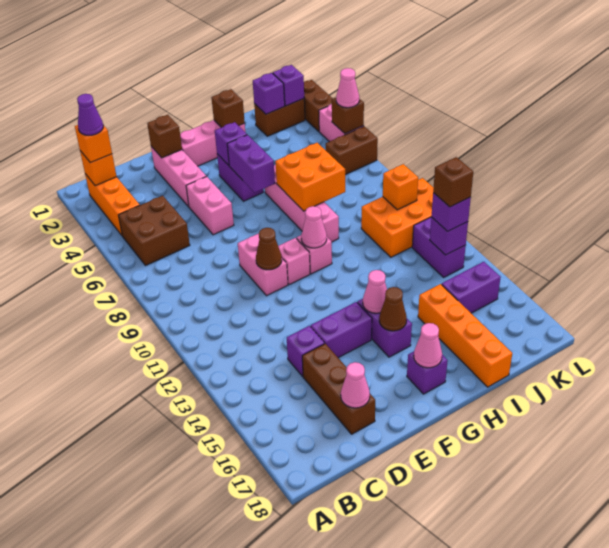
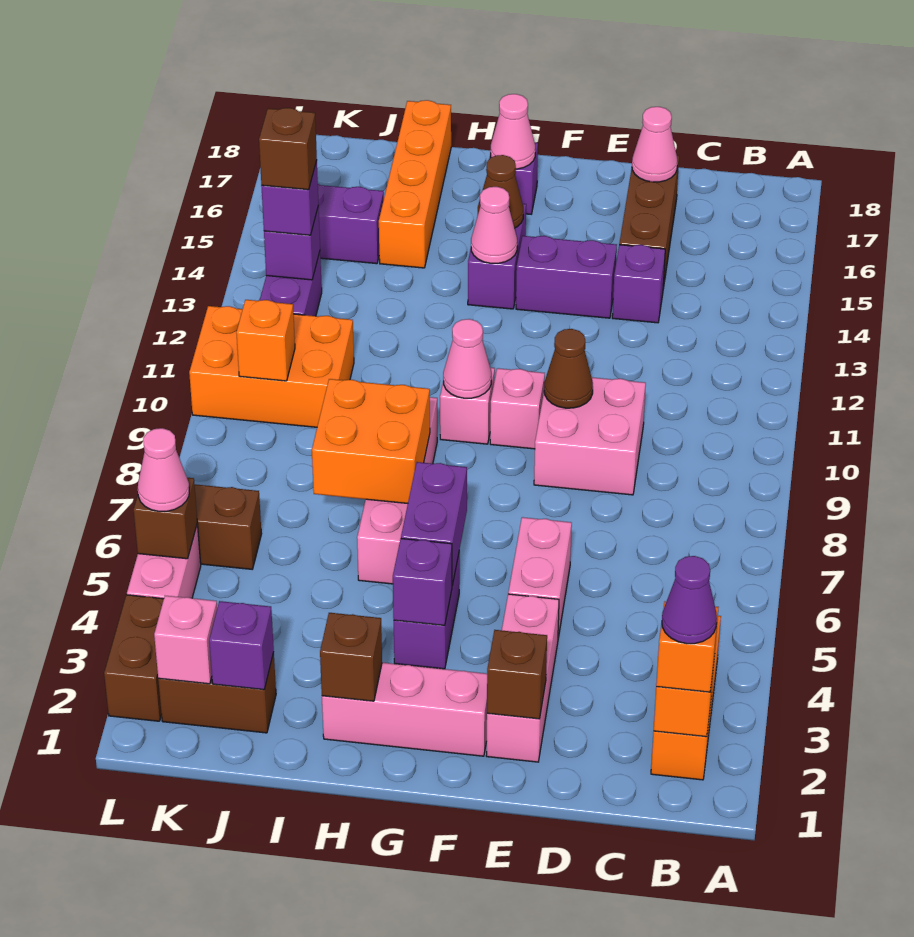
brown brick B5:C6 level 1 -> none
pink brick E9:E10 level 1 -> pink brick D9:E10 level 1
purple brick K2 level 2 -> pink brick K2 level 2

